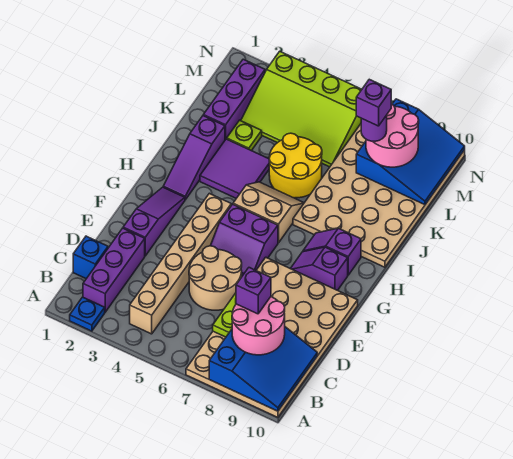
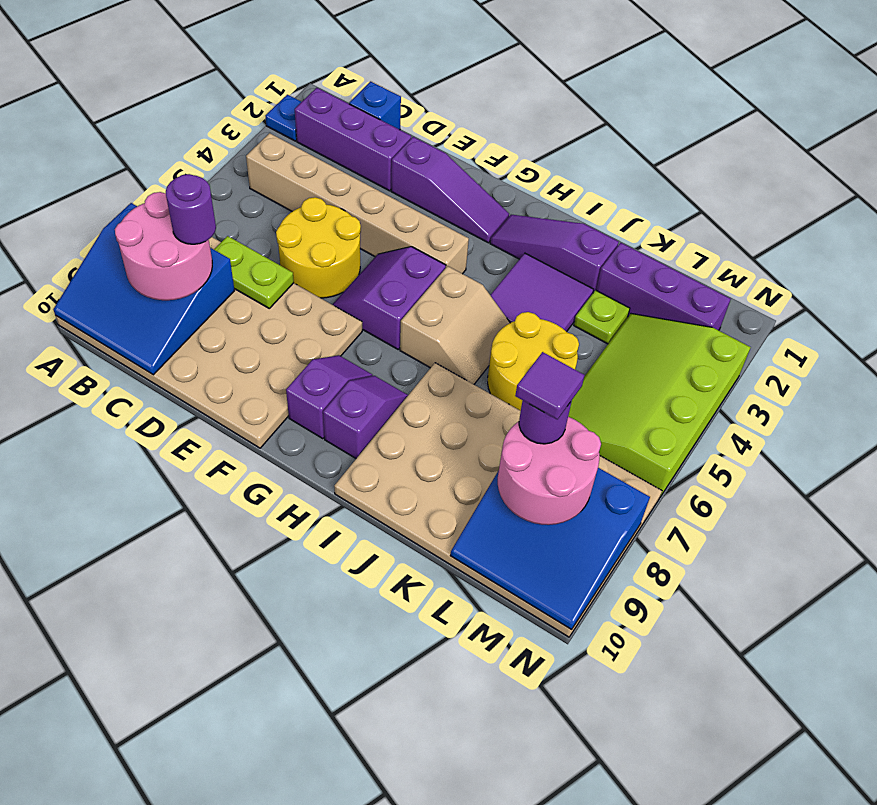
purple brick C8 level 4 -> purple round brick C8 level 4
tan round brick D5:E6 level 1 -> yellow round brick D5:E6 level 1
purple brick L8 level 5 -> purple tile L8 level 5

